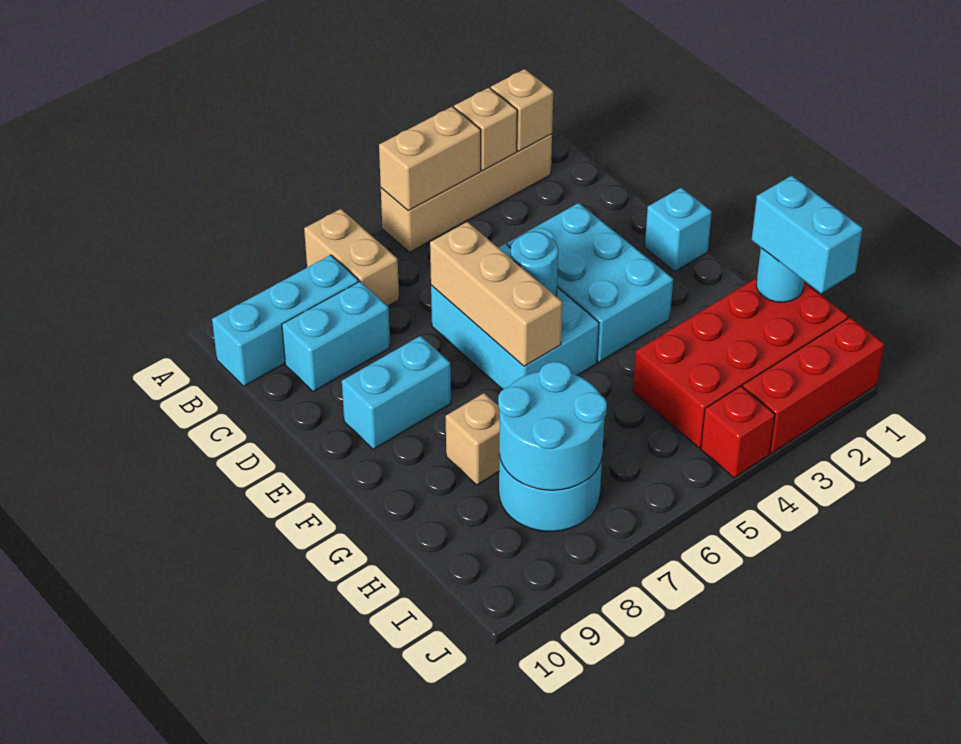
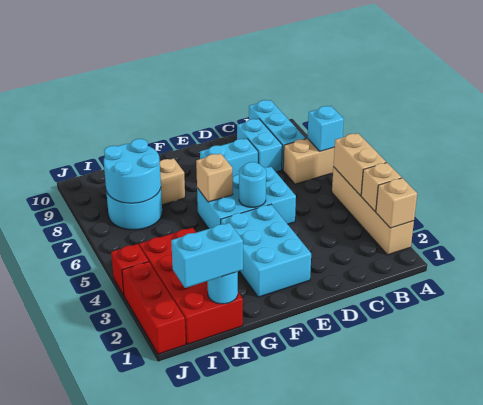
cyan brick D3:F4 level 1 -> cyan brick E2:F4 level 1
tan brick D6:F6 level 2 -> tan brick F6 level 2
cyan brick E1 level 1 -> cyan brick A7 level 2
cyan brick E8:E9 level 1 -> cyan brick D8:E8 level 1

